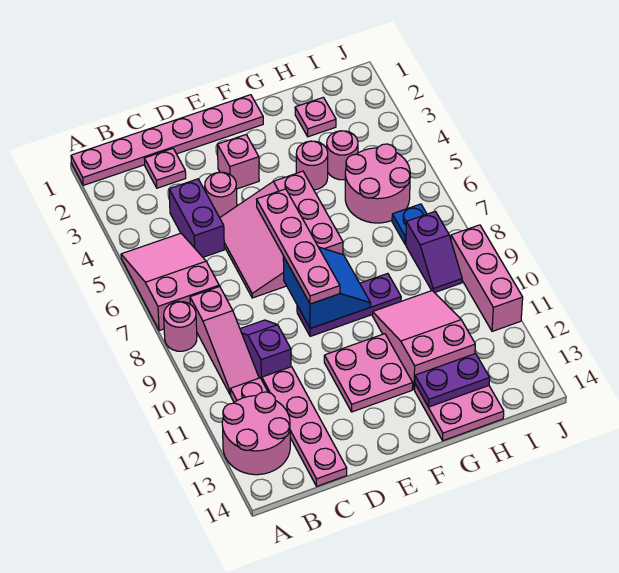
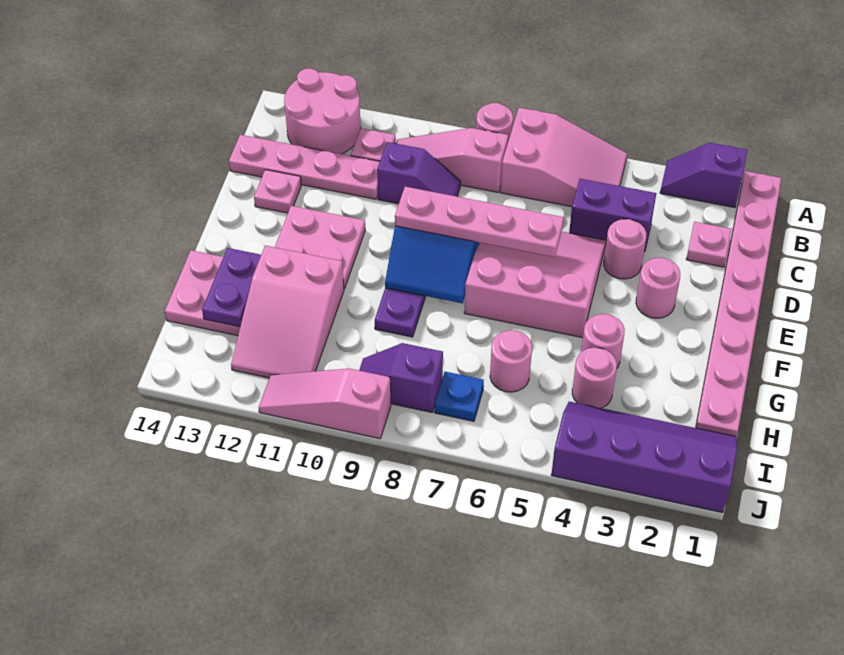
pink plate A1:F1 level 1 -> pink plate A1:H1 level 1
none -> purple slope A2:A3 level 1 top 2
pink brick E3 level 1 -> pink round brick E3 level 1
pink slope G10:H12 level 1 top 12 -> pink slope G11:I12 level 1 top G
pink plate H2 level 1 -> pink plate D13 level 1
pink round brick H5:I6 level 1 -> pink round brick H6 level 1
none -> purple slope I1:J4 level 1 top J
pink brick J9:J11 level 1 -> pink slope J9:J11 level 1 top 9

